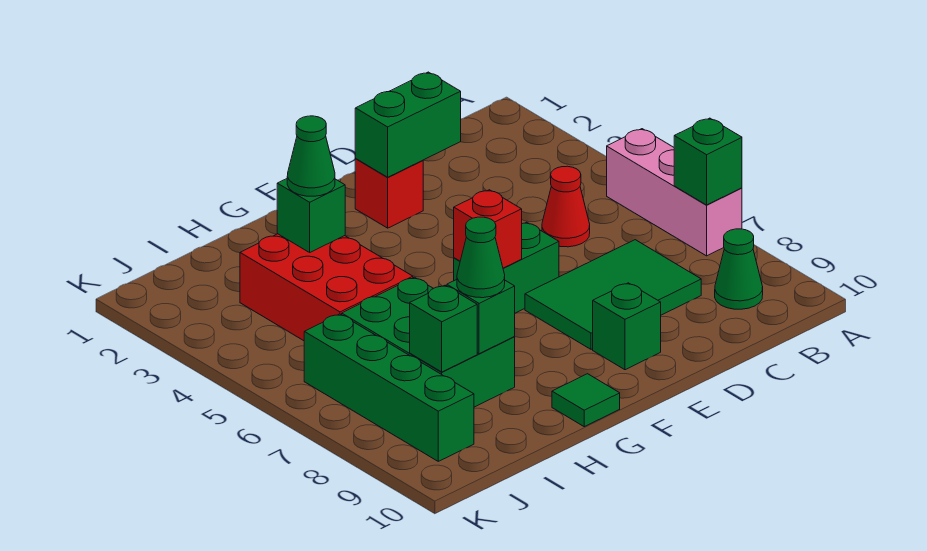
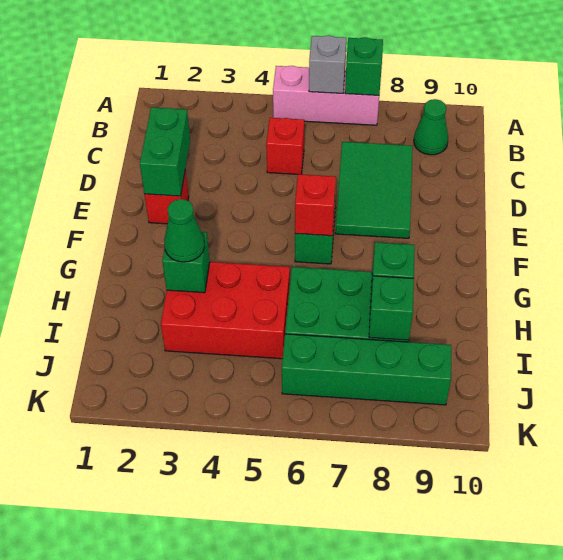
none -> grey brick A6 level 2
red cone C5 level 1 -> red brick C5 level 1
green brick E9 level 1 -> none
green tile G10 level 1 -> none
green cone H8 level 3 -> none

